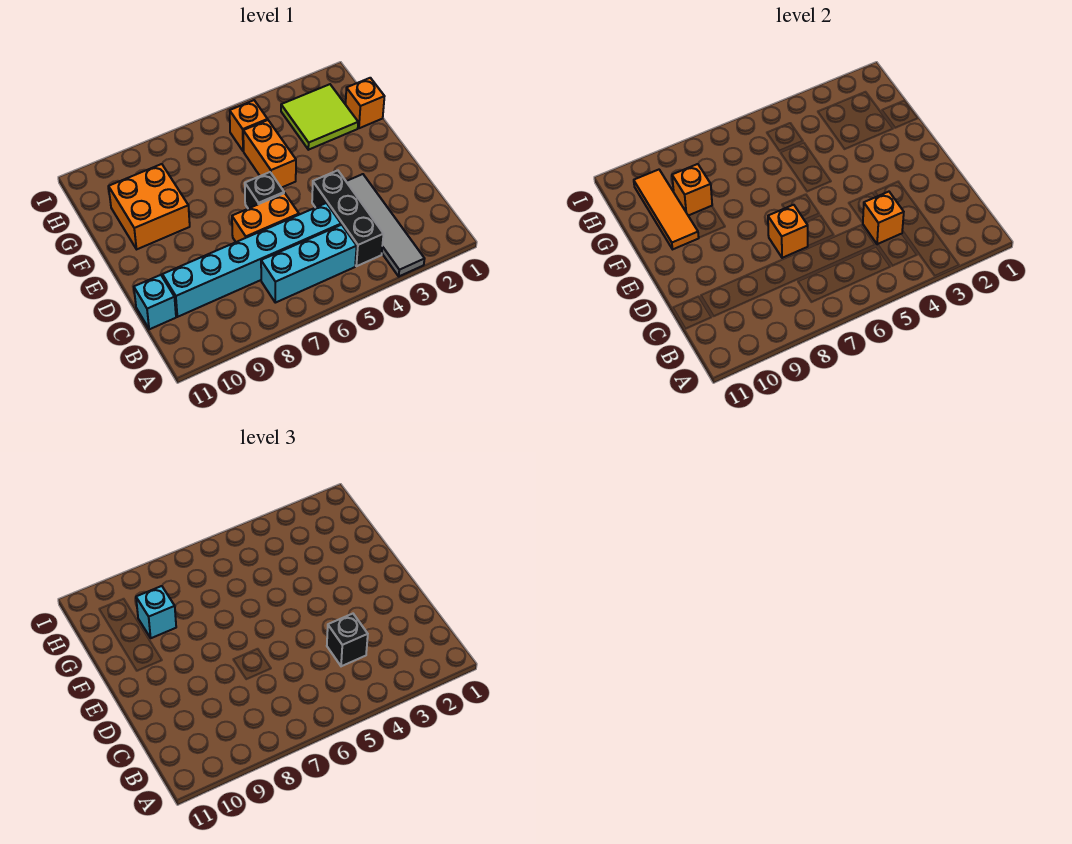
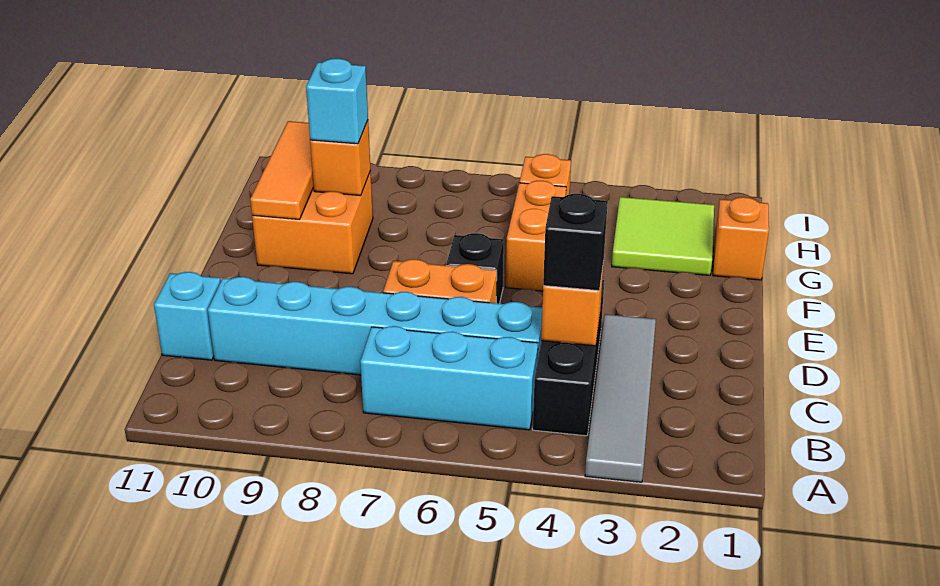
orange brick D7 level 2 -> none

